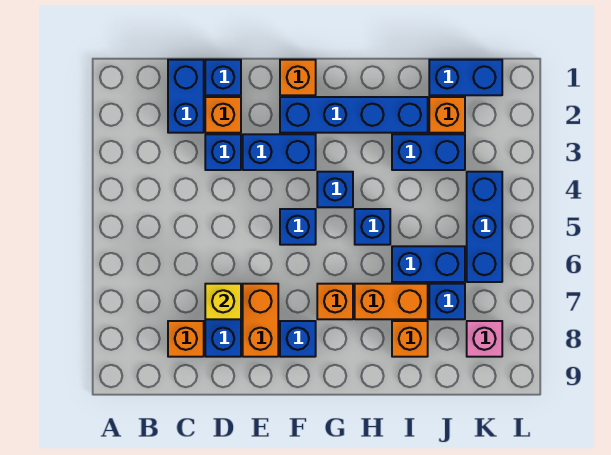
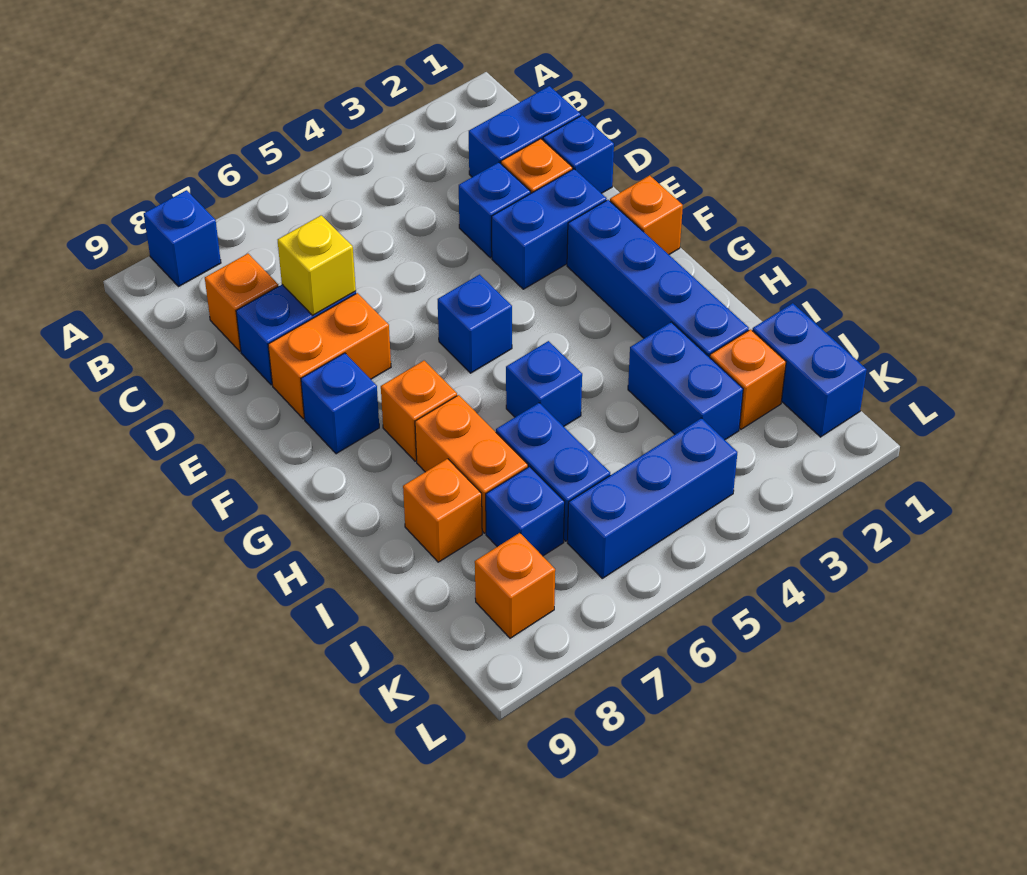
blue brick E3:F3 level 1 -> blue brick E2:E3 level 1
blue brick G4 level 1 -> blue brick A8 level 1
pink brick K8 level 1 -> orange brick K8 level 1

